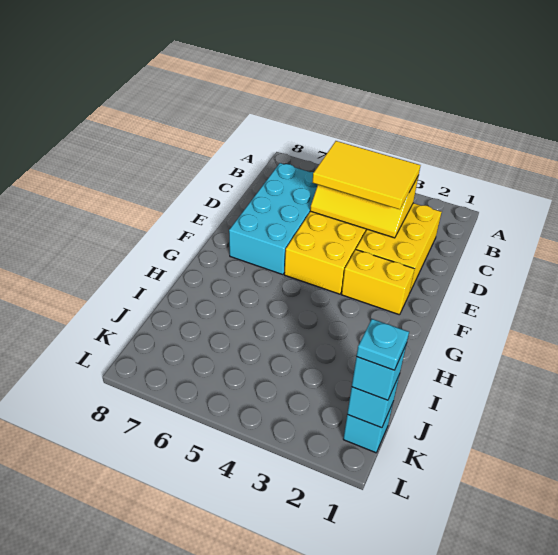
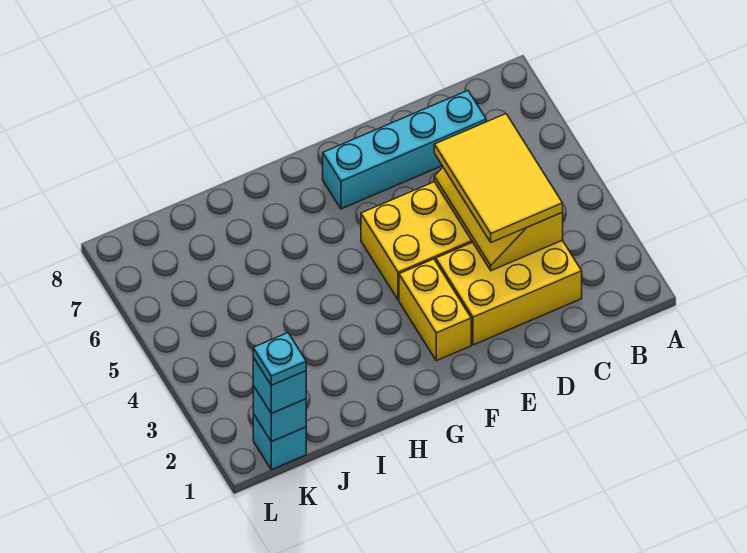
cyan brick C6:F7 level 1 -> cyan brick C7:F7 level 1

